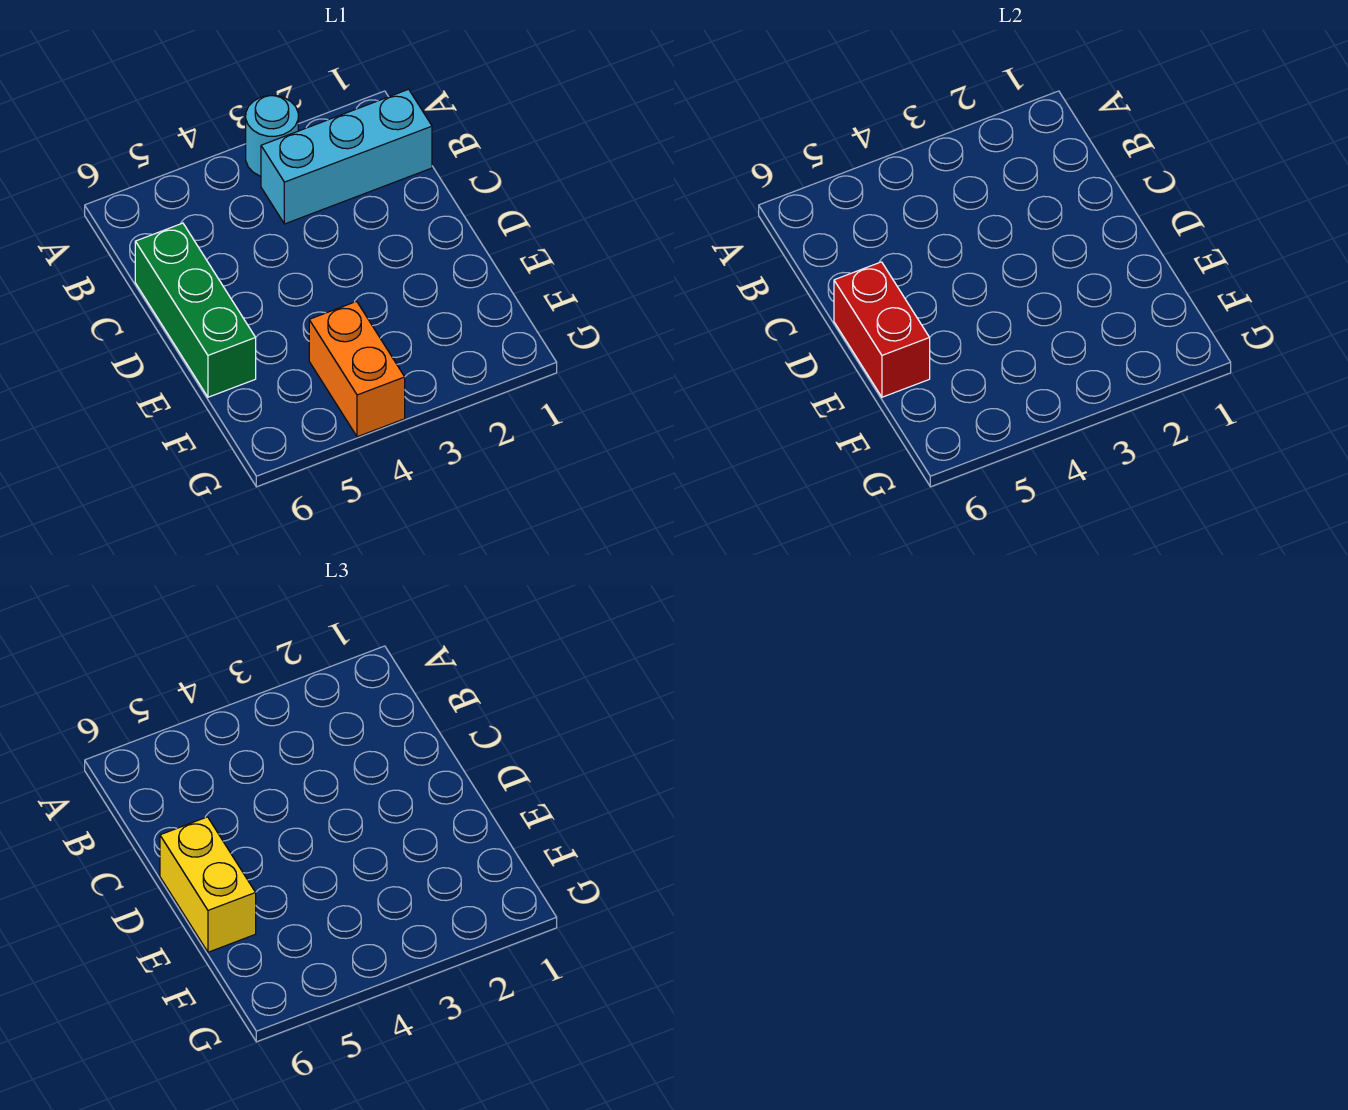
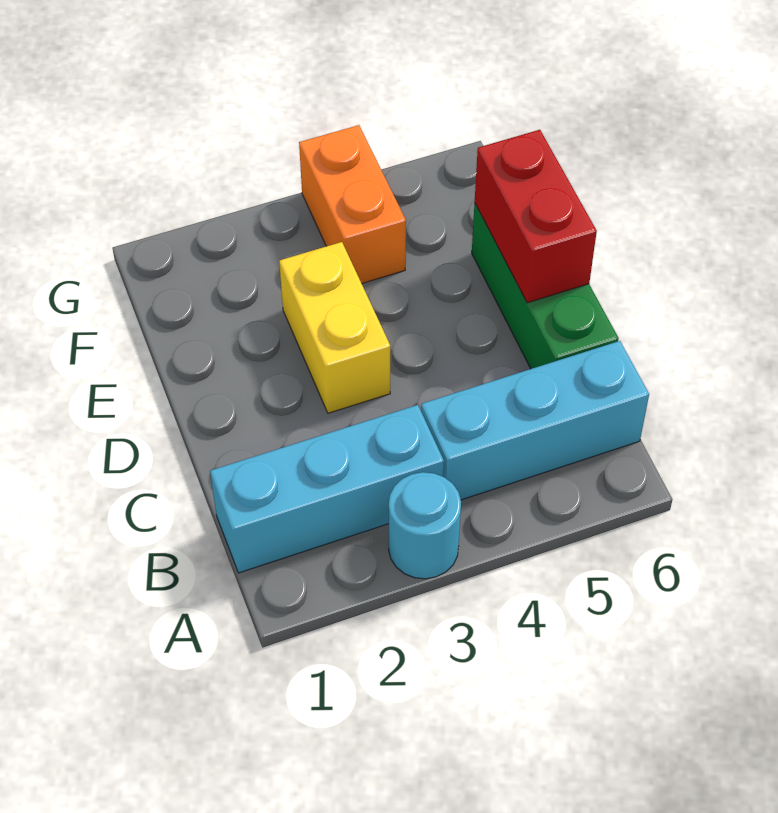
none -> cyan brick B4:B6 level 1
yellow brick D6:E6 level 3 -> yellow brick D3:E3 level 1

